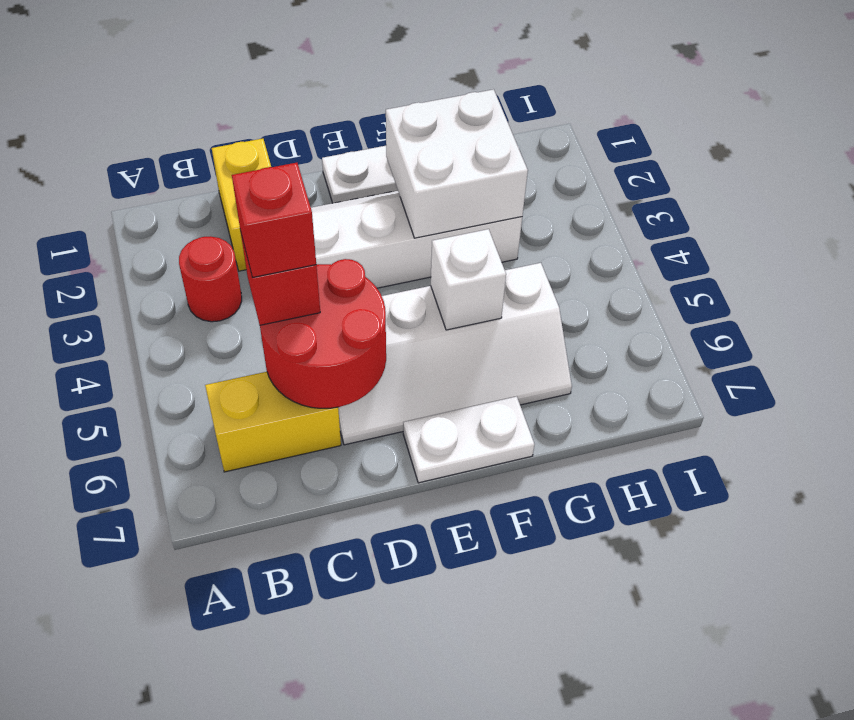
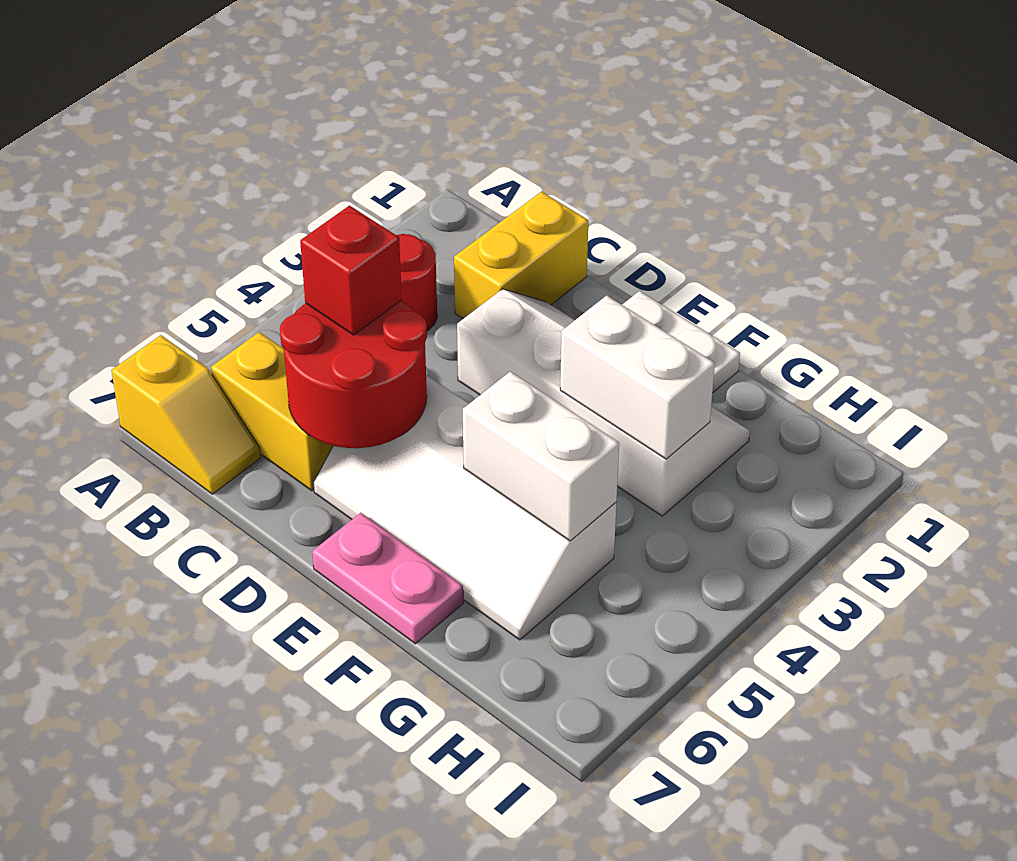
none -> yellow slope A7:B7 level 1 top A
red brick C5 level 4 -> none
white plate E7:F7 level 1 -> pink plate E7:F7 level 1
white brick F2:G3 level 2 -> white brick F3:G3 level 2
white brick F5 level 2 -> white brick F5:G5 level 2

